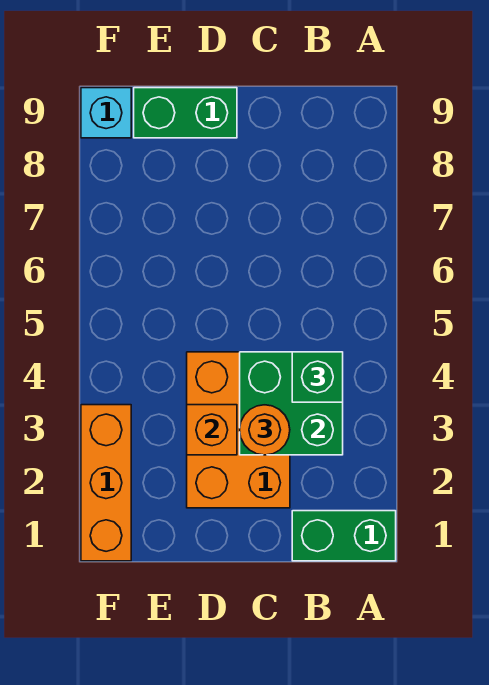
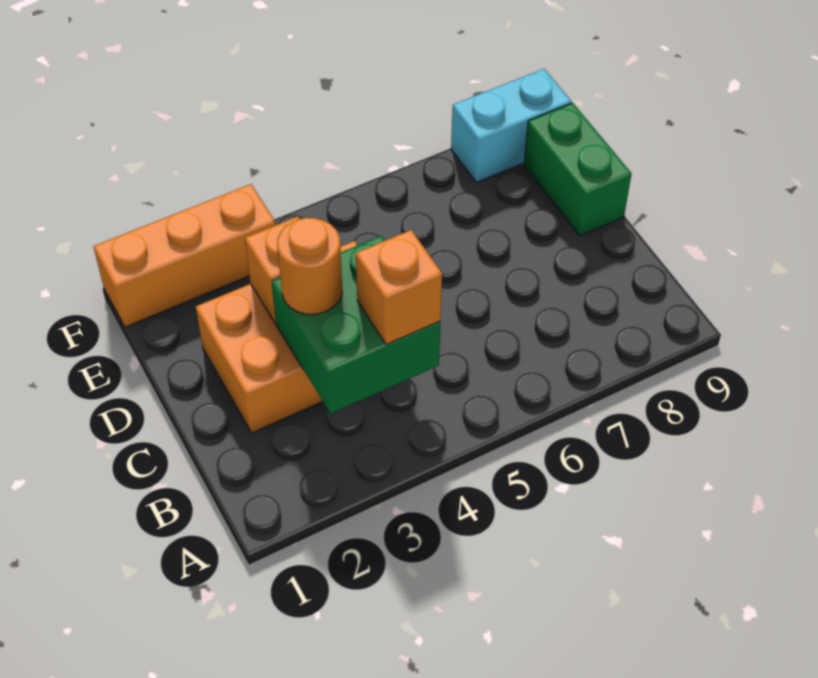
green brick A1:B1 level 1 -> none
green brick B4 level 3 -> orange brick B4 level 3
cyan brick F9 level 1 -> cyan brick F8:F9 level 1

